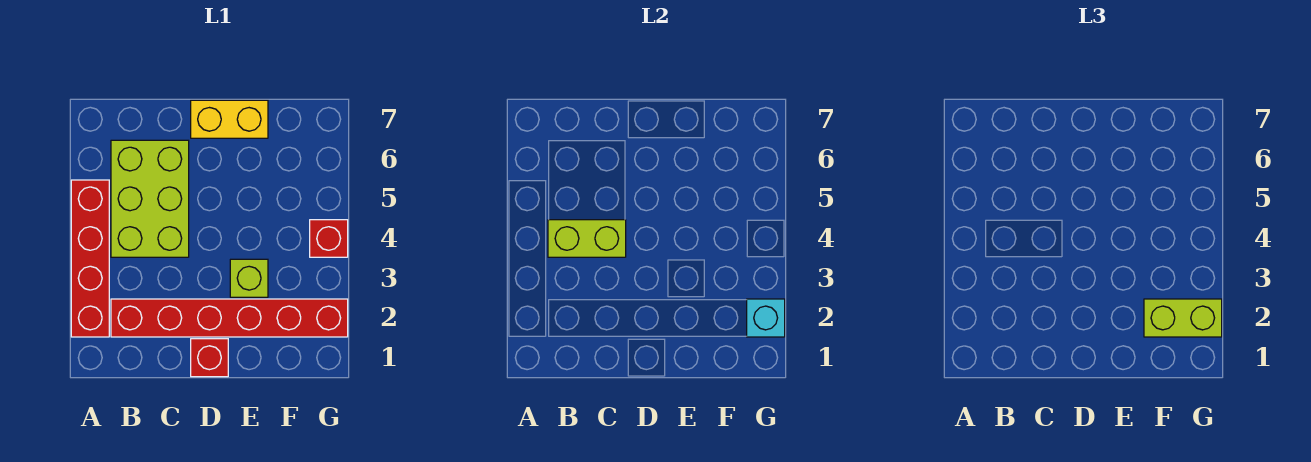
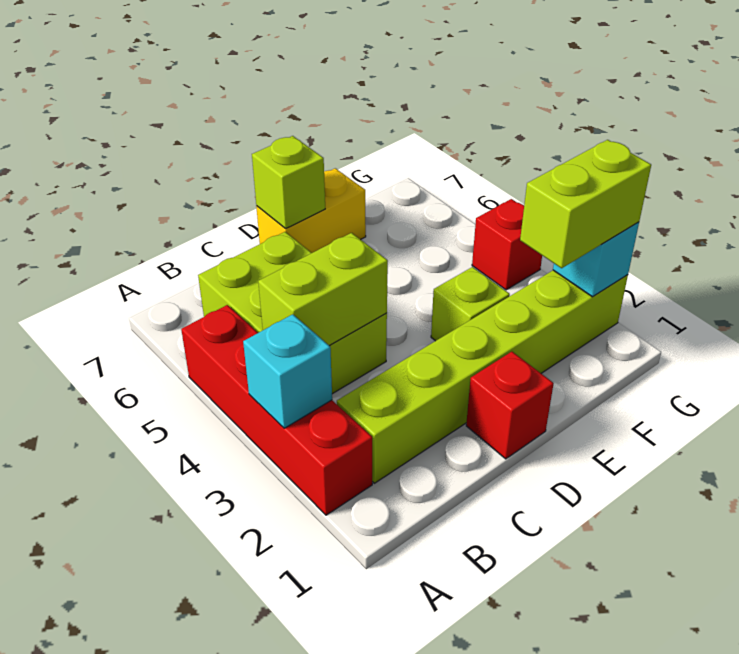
none -> cyan brick A3 level 2
red brick B2:G2 level 1 -> lime brick B2:G2 level 1
none -> lime brick D7 level 2

